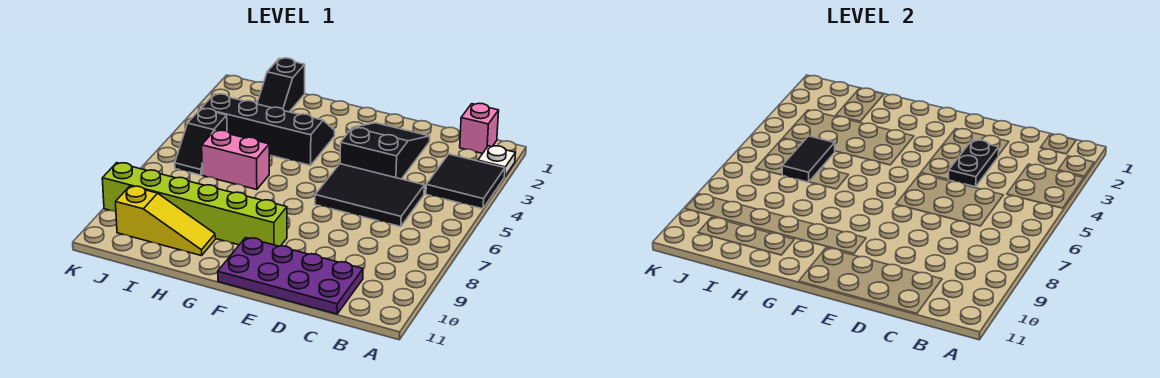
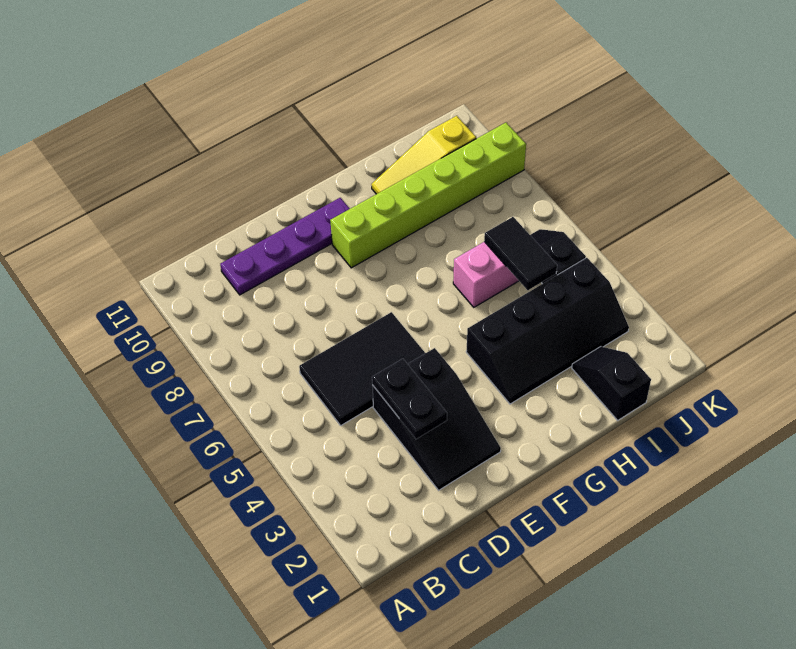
white plate A2 level 1 -> none
black tile A3:B4 level 1 -> none
pink brick B1 level 1 -> none
purple plate C10:F11 level 1 -> purple plate C10:F10 level 1

